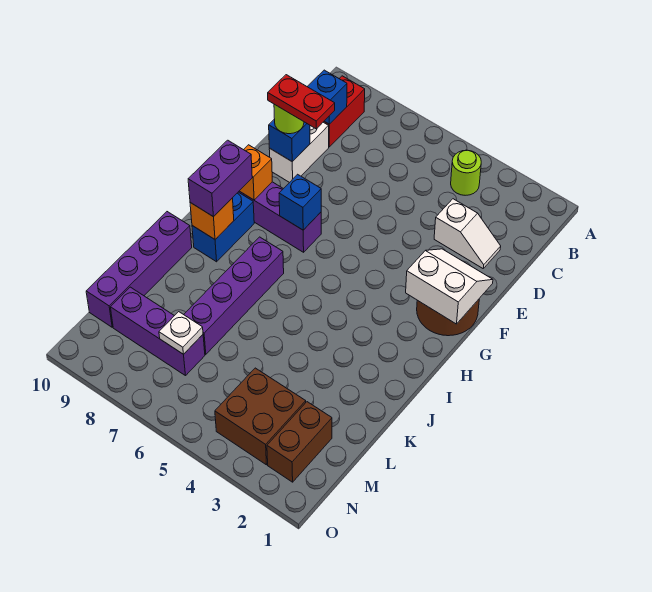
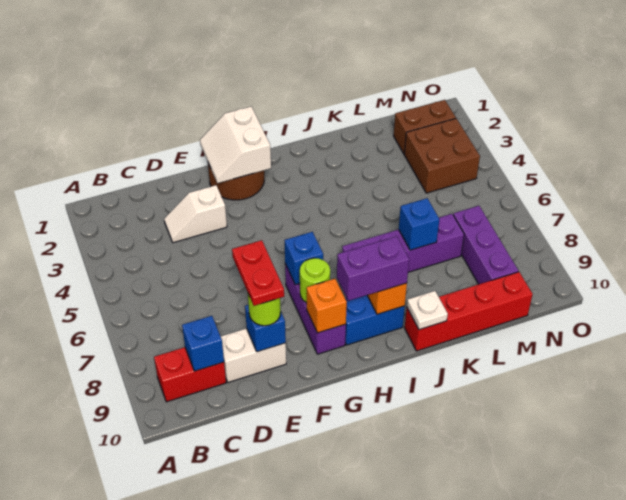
lime round brick B4 level 1 -> lime round brick G8 level 2
white slope D2:D3 level 1 top 3 -> white slope D3:E3 level 1 top E
purple brick J10:M10 level 1 -> red brick J10:M10 level 1
none -> blue brick K7 level 2
white plate M7 level 2 -> white plate J10 level 2

